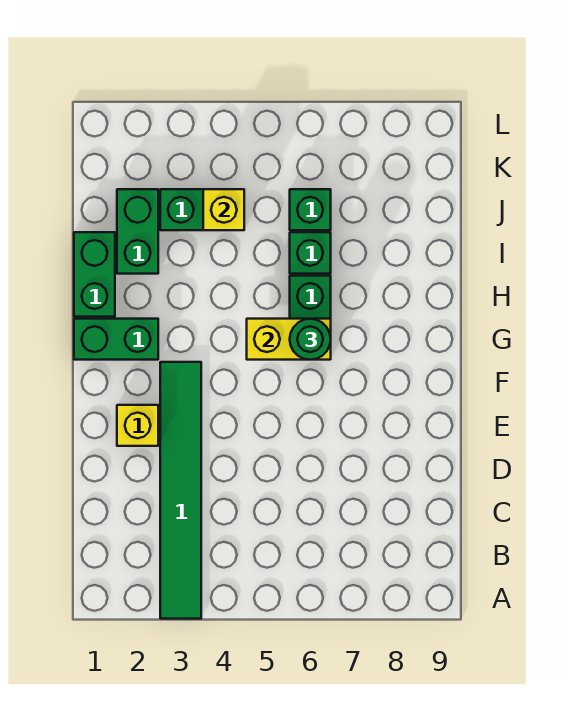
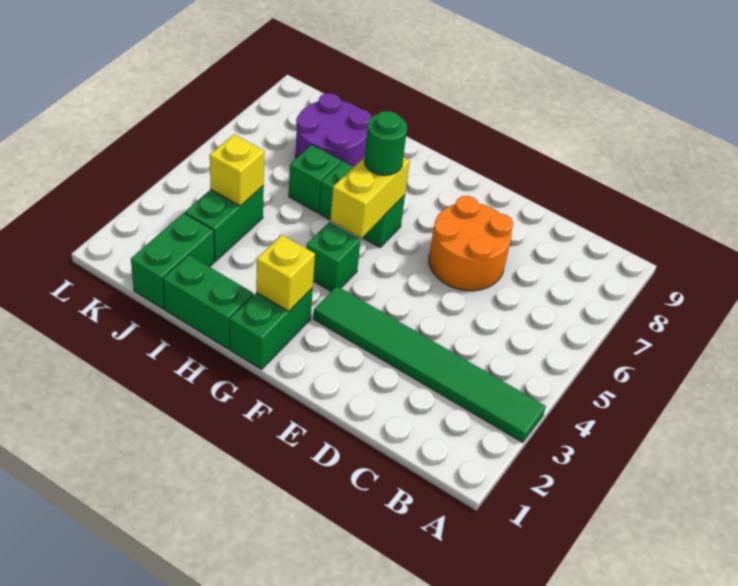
none -> orange round brick D6:E7 level 1
yellow brick E2 level 1 -> yellow brick G2 level 2
green brick I2:J2 level 1 -> green brick J1:J2 level 1
none -> purple round brick I7:J8 level 1
green brick J6 level 1 -> green brick G4 level 1

